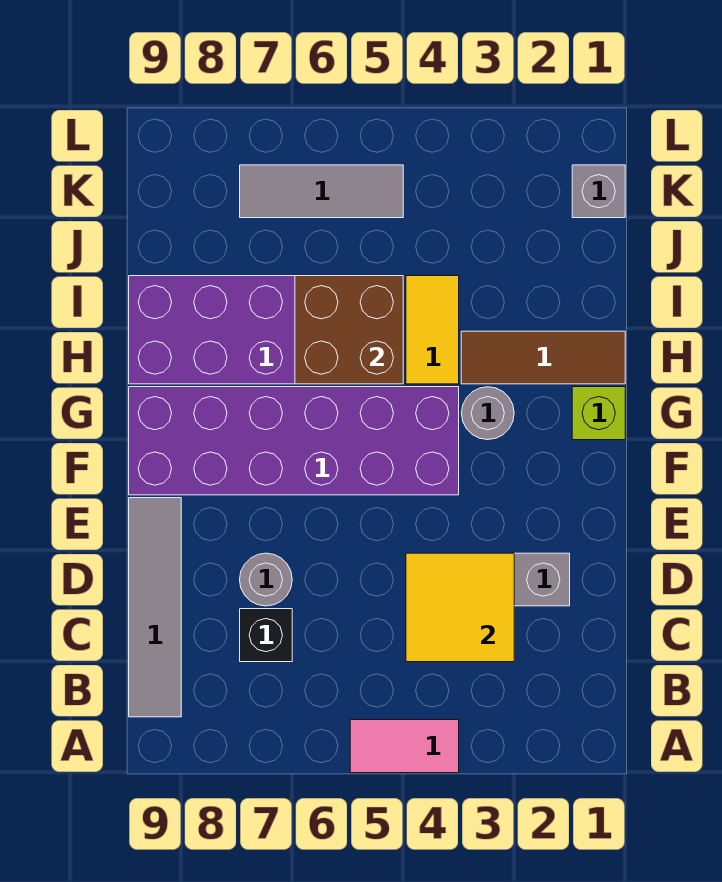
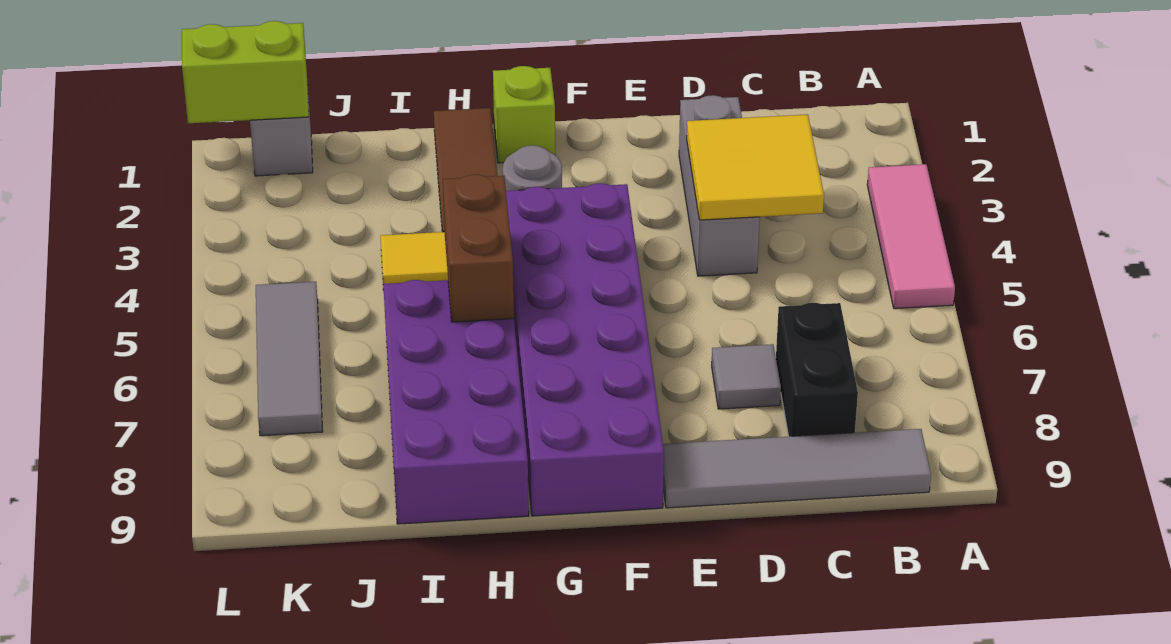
pink tile A4:A5 level 1 -> pink tile A3:A5 level 1
black brick C7 level 1 -> black brick C7:C8 level 1
grey round brick D7 level 1 -> grey tile D7 level 1
brown brick H5:I6 level 2 -> brown brick H5:H6 level 2
none -> lime brick K1:L1 level 2

